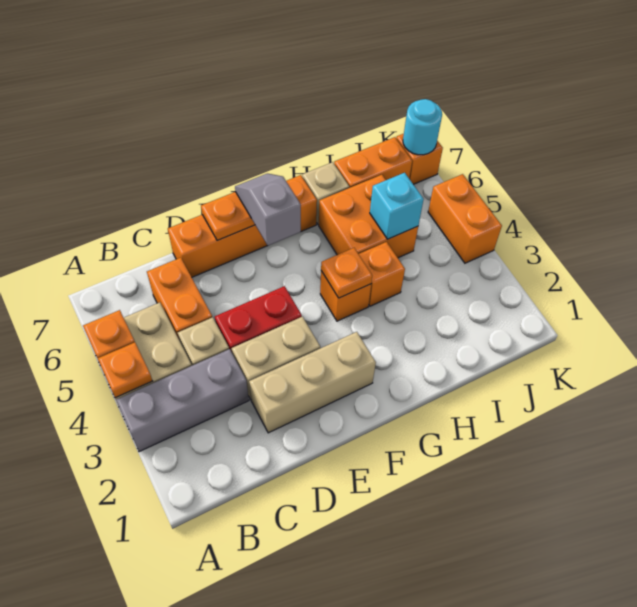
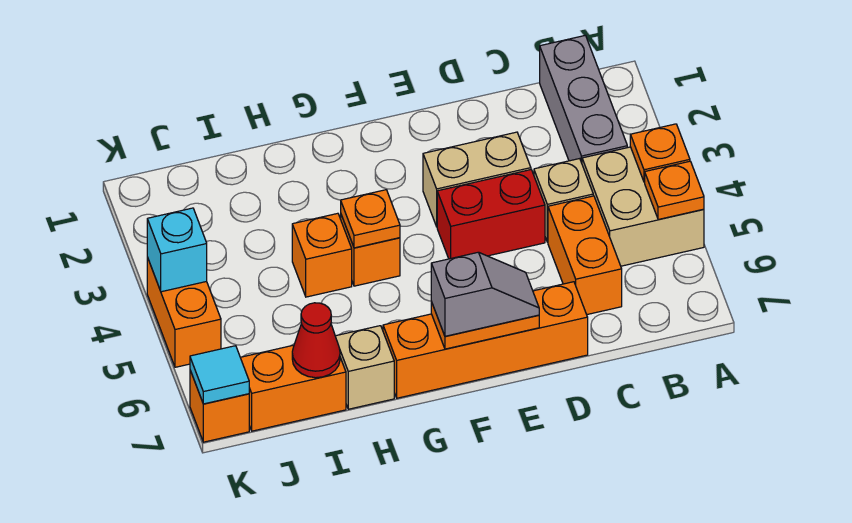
grey brick A3:C3 level 1 -> grey brick B1:B3 level 1
tan brick D2:F2 level 1 -> none
grey slope F6:F7 level 3 top 6 -> grey slope E7:F7 level 3 top F
orange brick H5:I6 level 1 -> none
cyan brick I5 level 2 -> cyan brick K4 level 2
none -> red cone I7 level 2
cyan round brick K7 level 2 -> cyan tile K7 level 2

